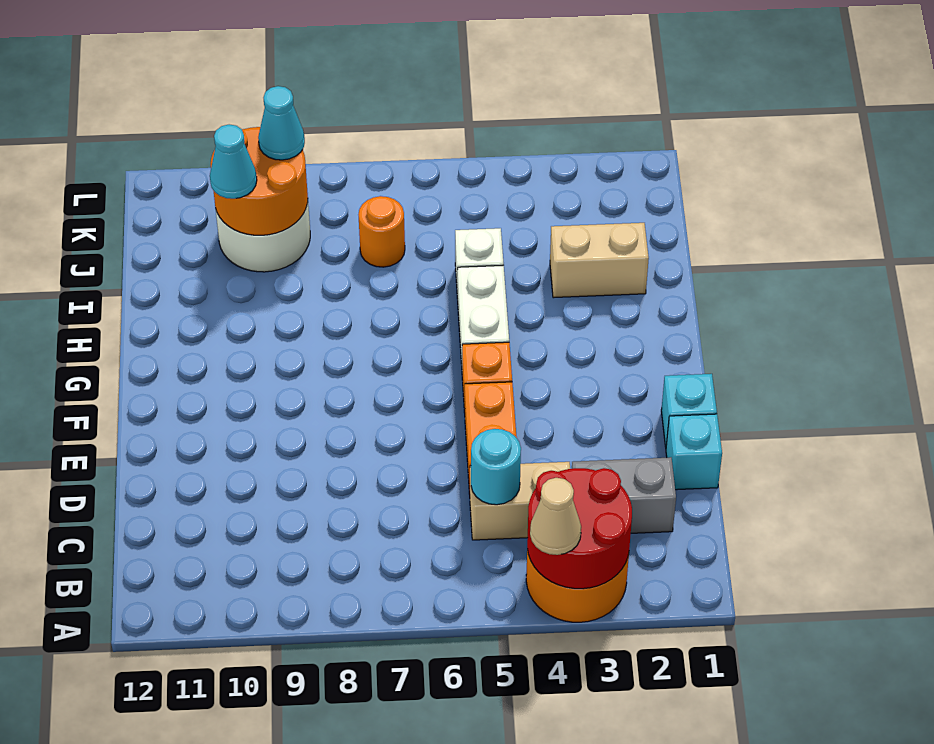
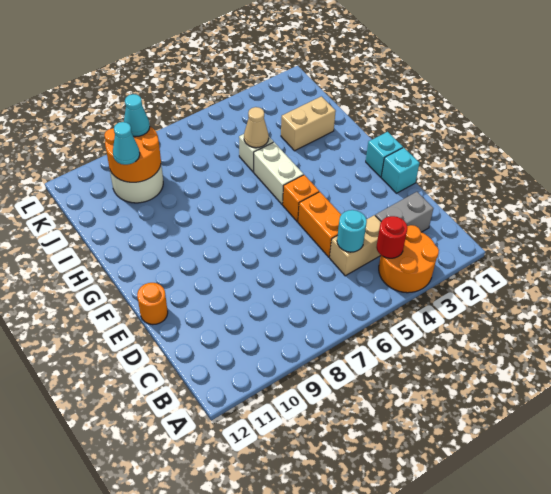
red round brick A3:B4 level 2 -> red round brick B4 level 2
tan cone A4 level 3 -> tan cone I5 level 2
cyan brick D1 level 1 -> cyan brick F1 level 1
orange round brick J7 level 1 -> orange round brick E12 level 1

